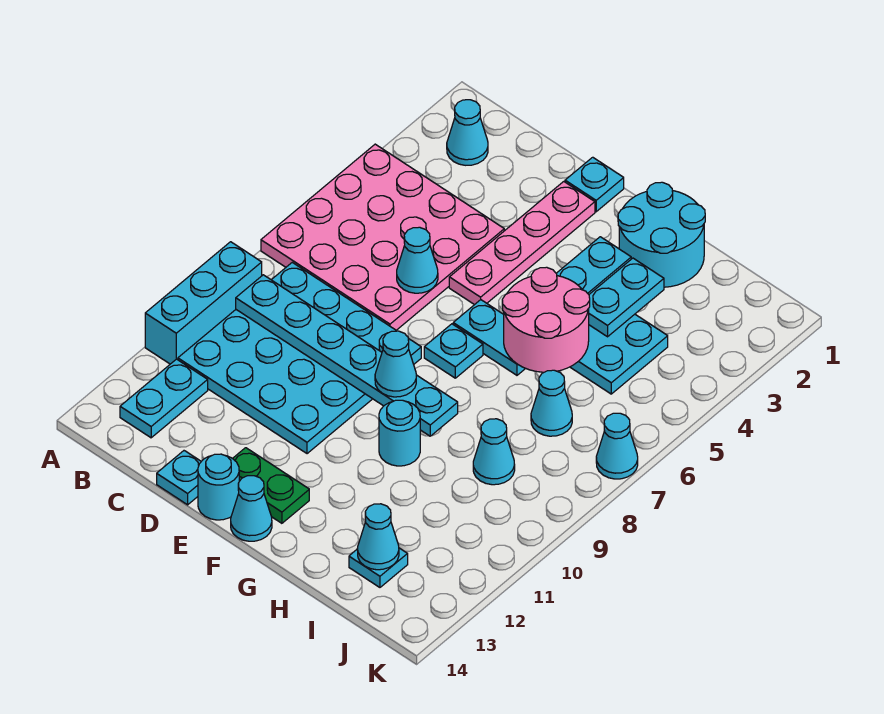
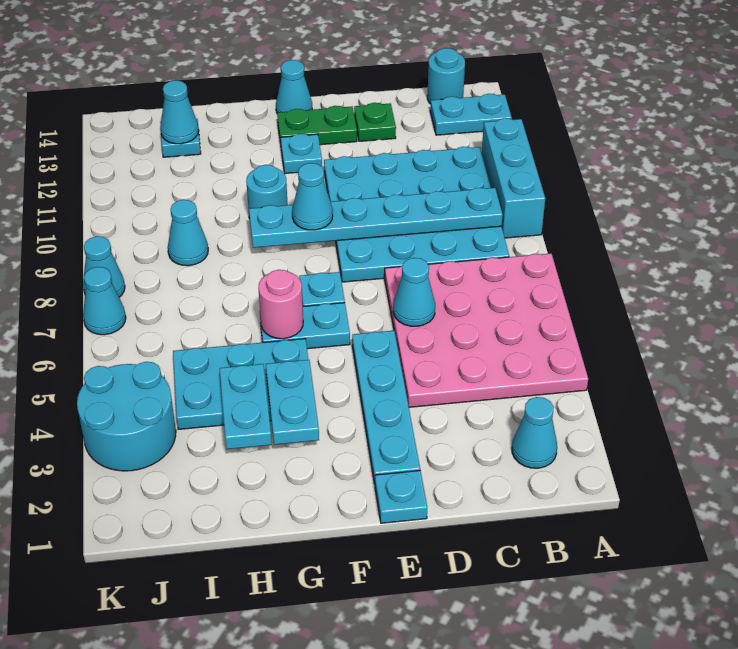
cyan plate B12:B13 level 1 -> cyan plate A13:B13 level 1
none -> green plate D13 level 1
cyan plate D14 level 1 -> cyan plate F12 level 1
pink plate E2:E5 level 1 -> cyan plate E2:E5 level 1
cyan round brick E14 level 1 -> cyan round brick B14 level 1
cyan round brick G1:H2 level 1 -> cyan round brick J3:K4 level 1
pink round brick G5:H6 level 2 -> pink round brick G6 level 2
cyan cone I7 level 1 -> cyan cone K8 level 1

